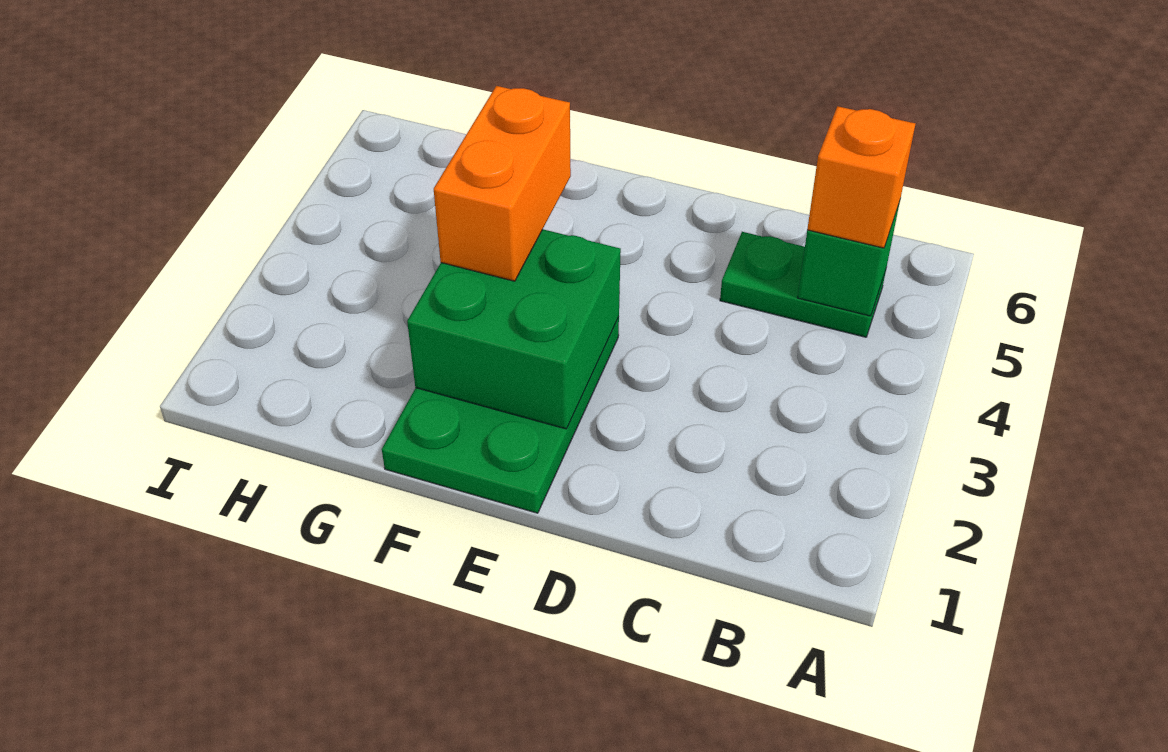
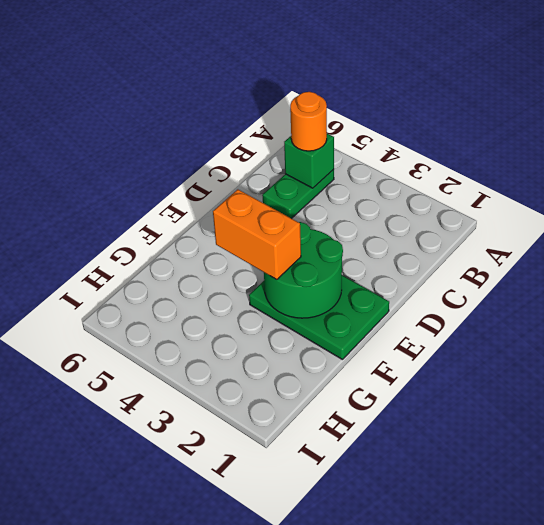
orange brick B5 level 3 -> orange round brick B5 level 3
green brick E2:F3 level 2 -> green round brick E2:F3 level 2

